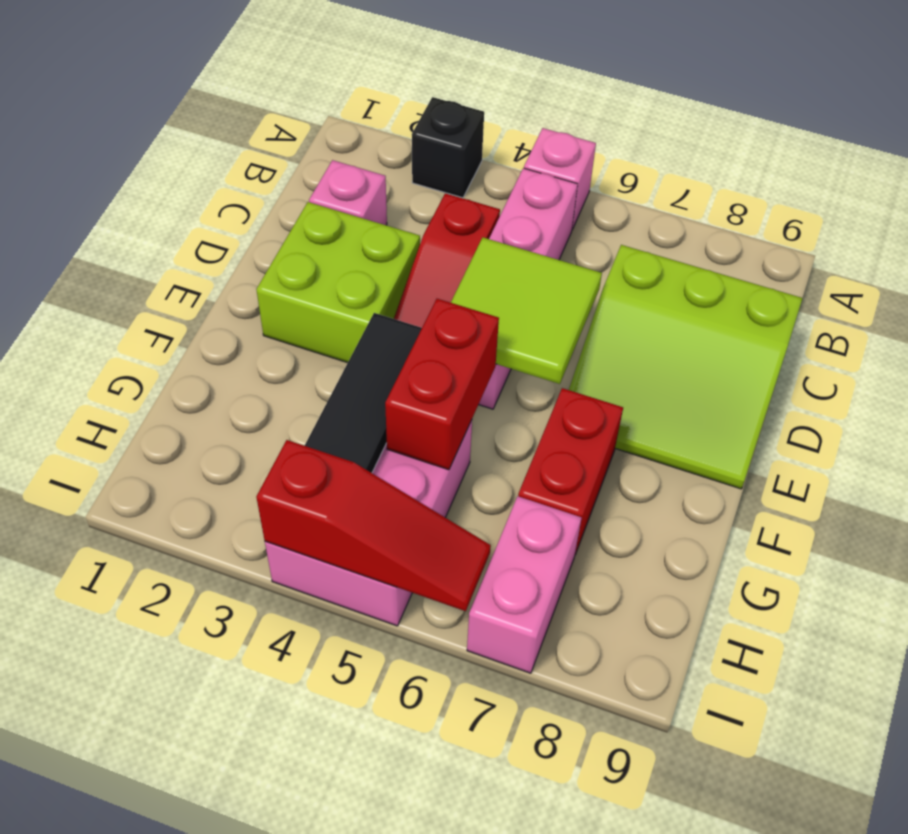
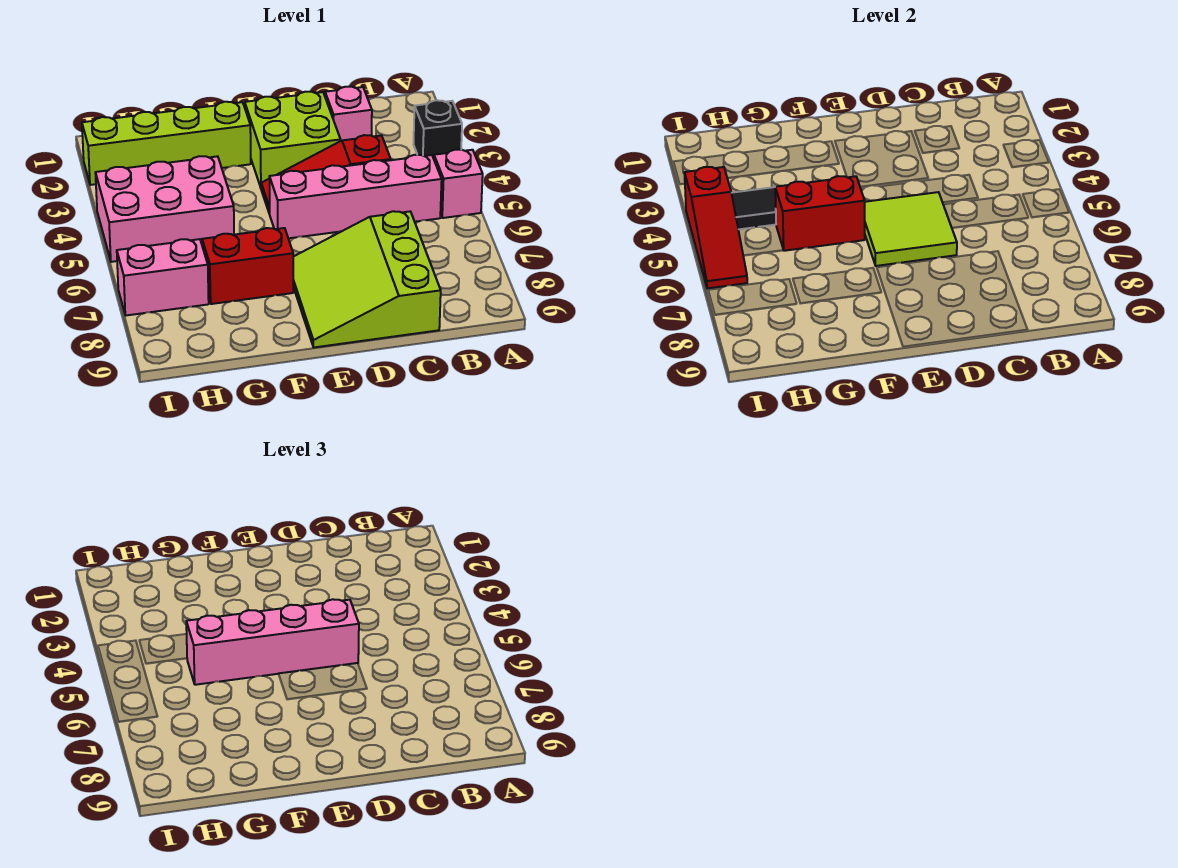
none -> pink brick D5:G5 level 3
none -> lime brick F2:I2 level 1

